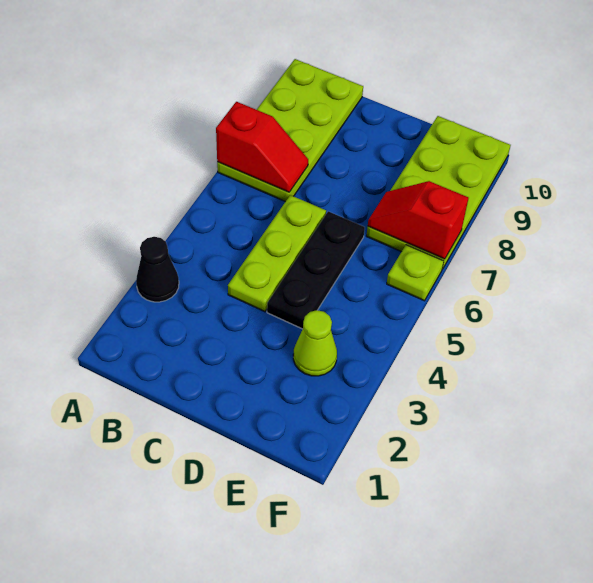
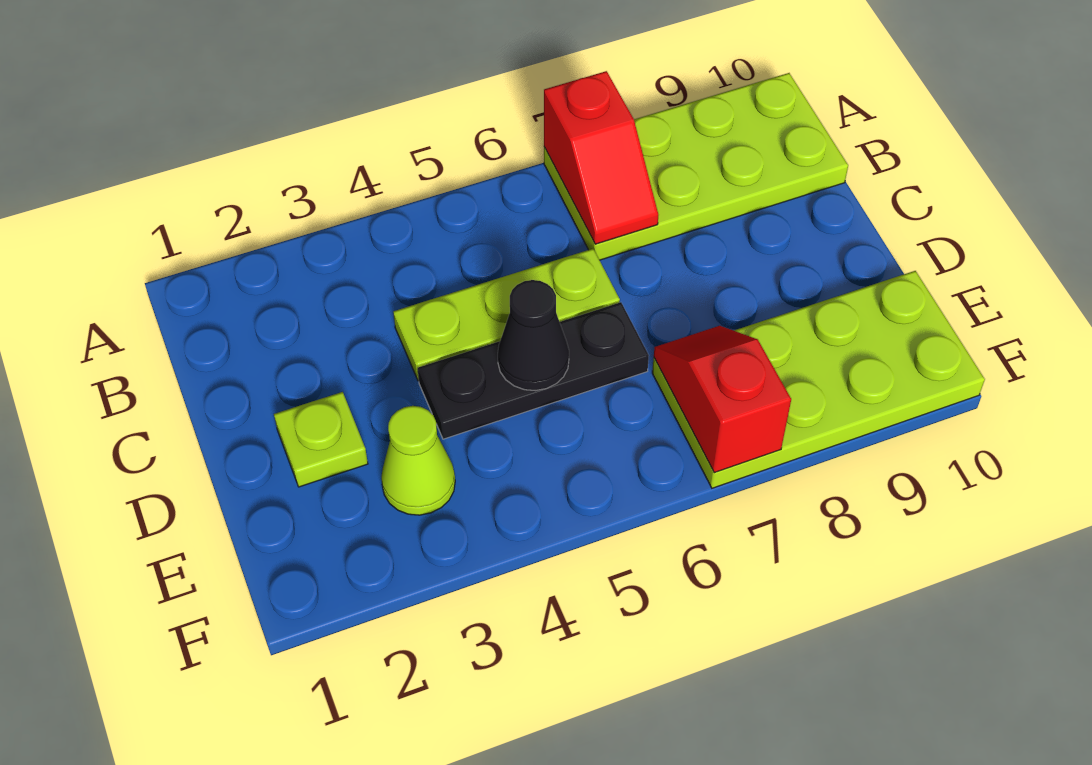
black cone A3 level 1 -> black cone D5 level 2
lime plate F6 level 1 -> lime plate D2 level 1

